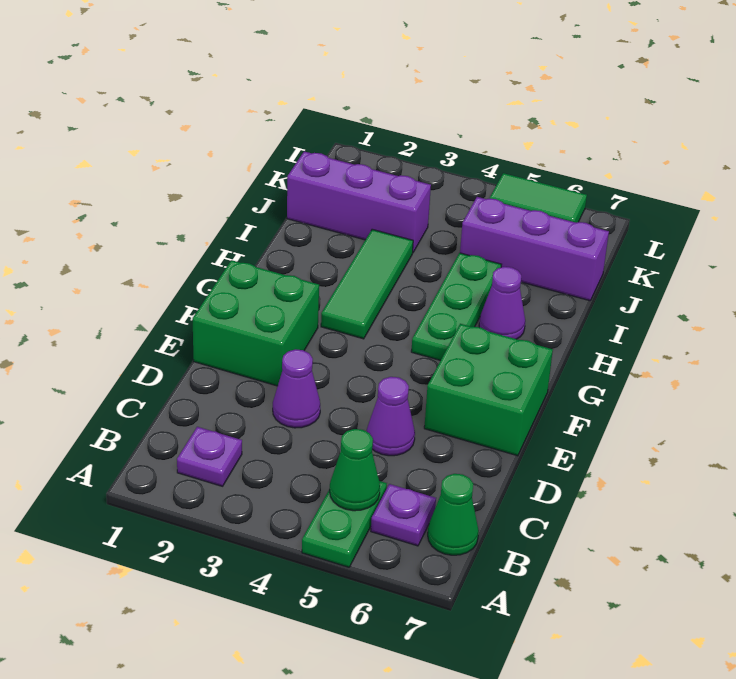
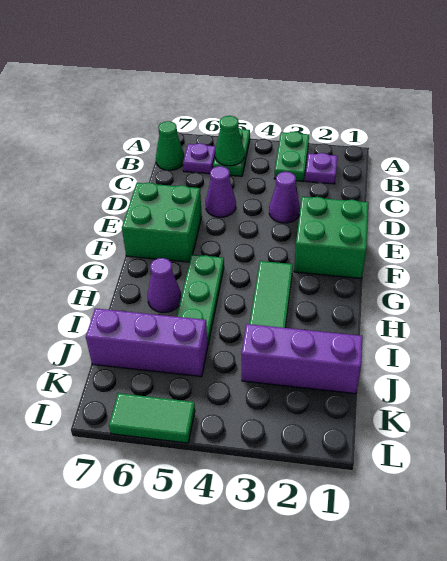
none -> green plate A3:B3 level 1

